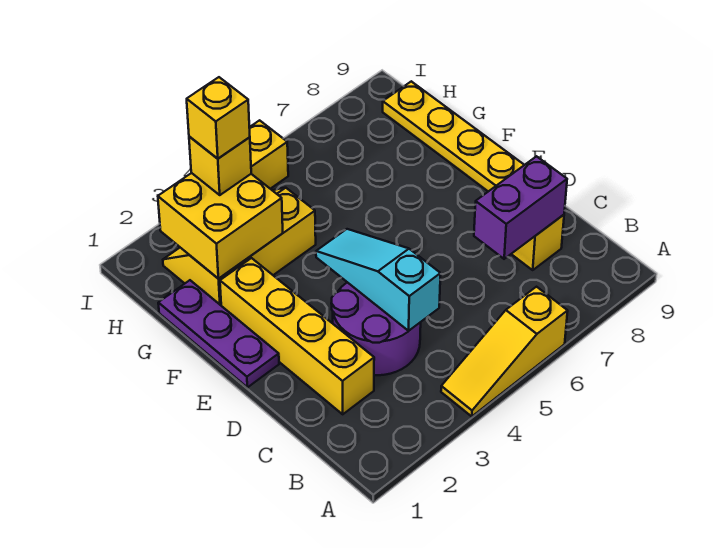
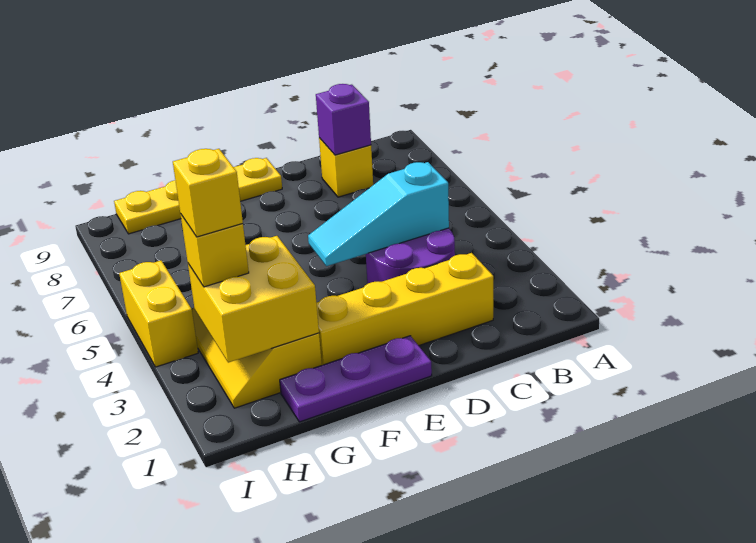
yellow slope A4:A6 level 1 top 6 -> none
purple brick C7:C8 level 2 -> purple brick C8 level 2

